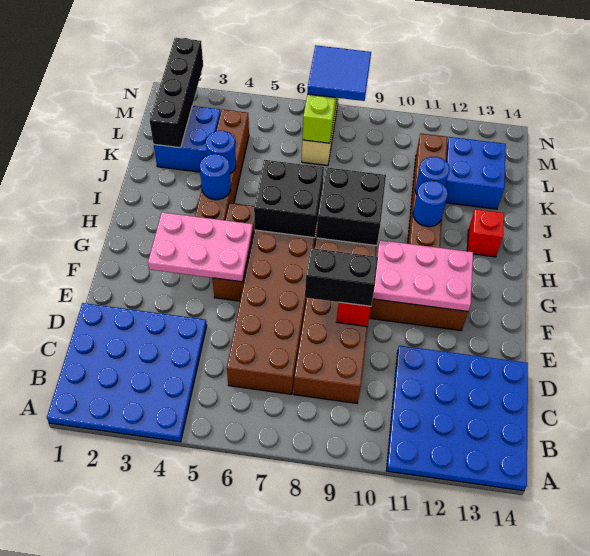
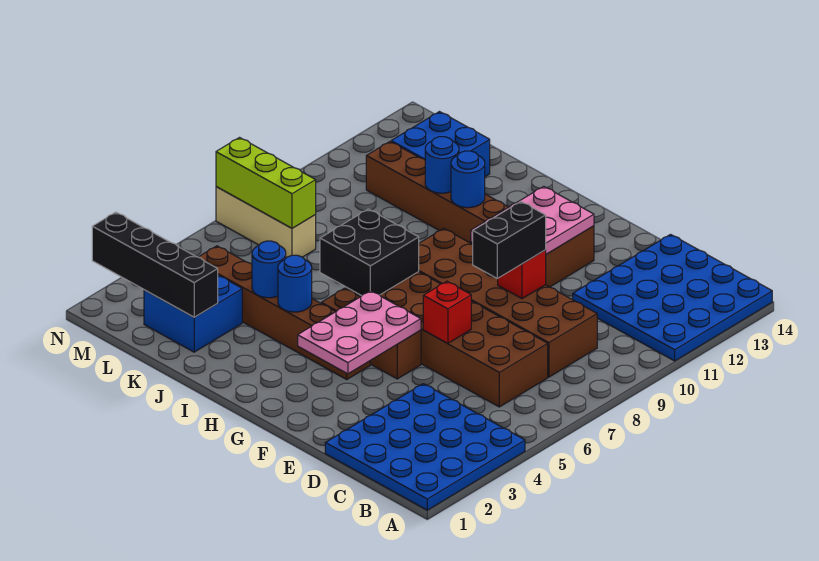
black brick H8:I9 level 2 -> none
red brick I13 level 1 -> red brick E6 level 2
blue tile M7:N8 level 3 -> none

